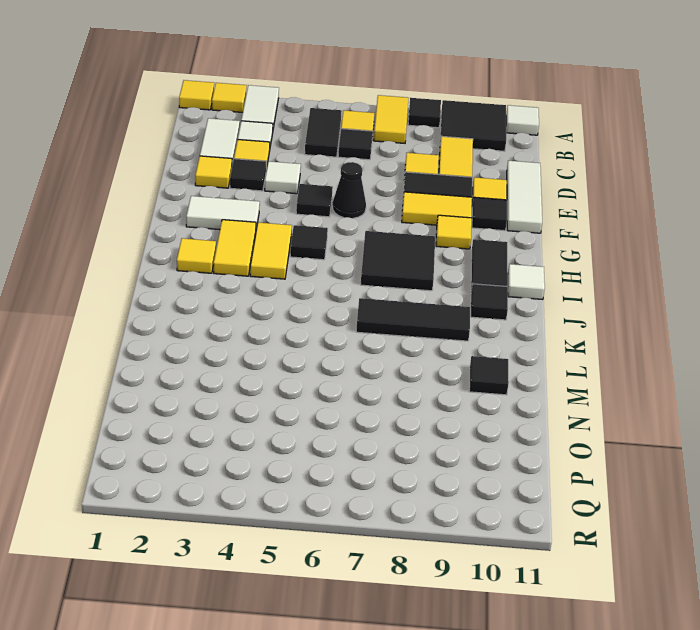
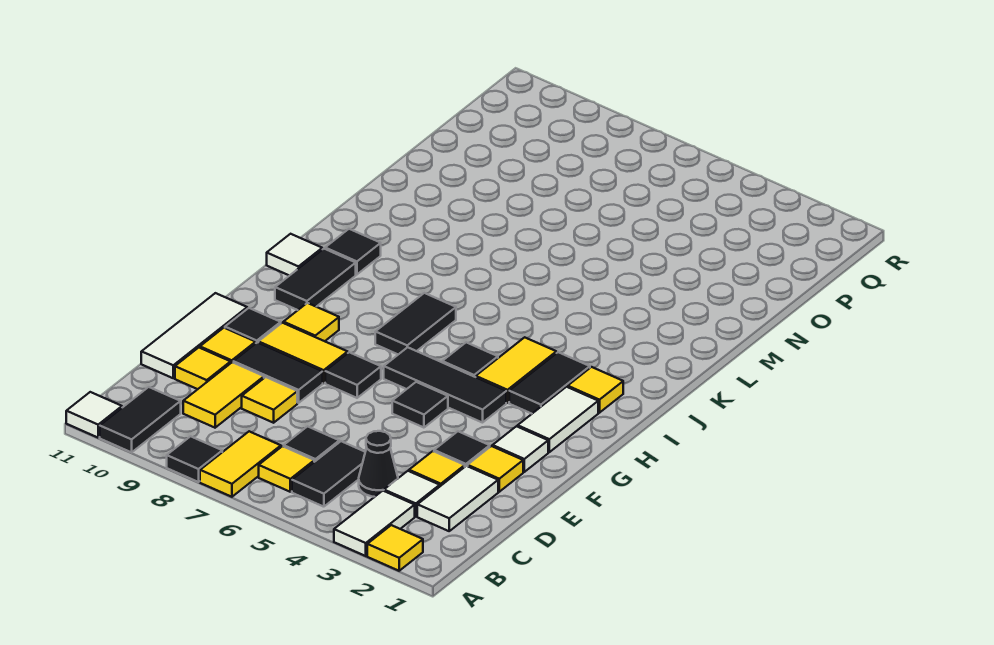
yellow tile A1 level 1 -> yellow tile D10 level 1
black tile A9:B10 level 1 -> black tile A10:B10 level 1
white tile E4 level 1 -> white tile F2 level 1
black cone F6 level 1 -> black cone C4 level 1
white tile G2:G3 level 1 -> white tile G2:H2 level 1
yellow tile H3:I3 level 1 -> black tile H3:I3 level 1
black tile H7:I8 level 1 -> black tile H7:I7 level 1
black tile K7:K9 level 1 -> black tile G4:G6 level 1
black tile M10 level 1 -> black tile F7 level 1

